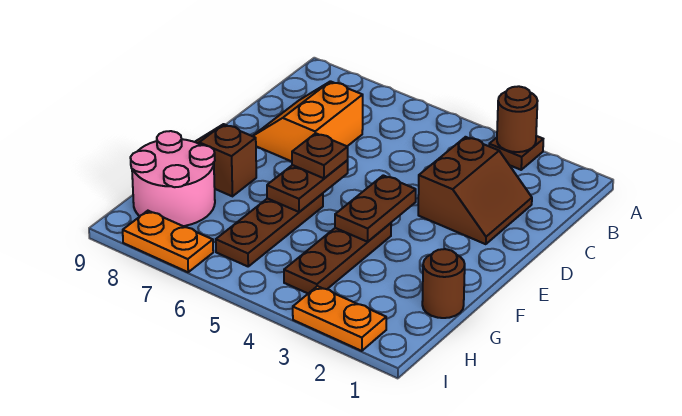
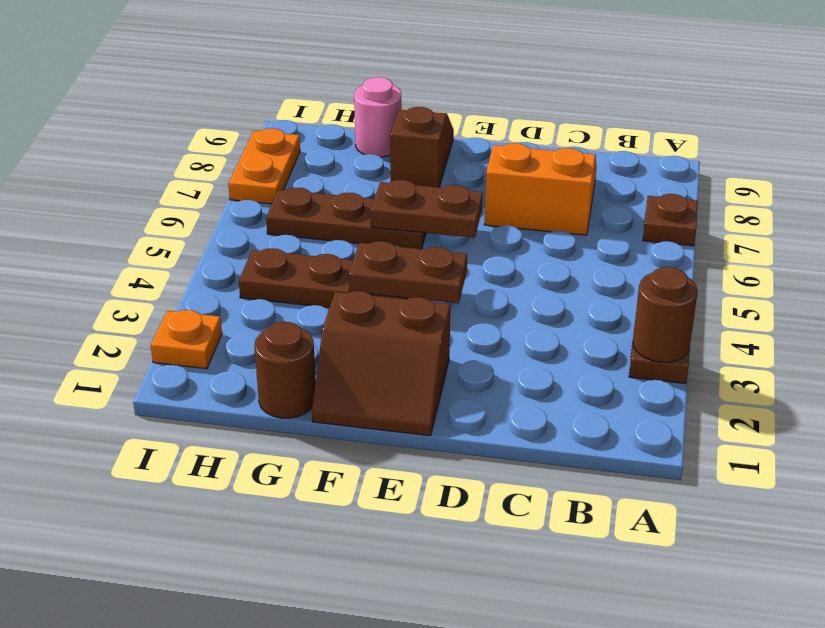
brown slope C2:D3 level 1 top 3 -> brown slope E1:F2 level 1 top 2
brown plate E6 level 3 -> brown plate A7 level 1
pink round brick G8:H9 level 1 -> pink round brick G9 level 1
orange plate I2:I3 level 1 -> orange plate I2 level 1

